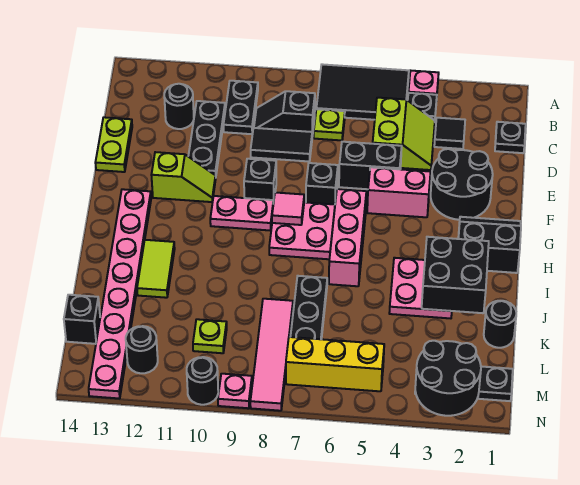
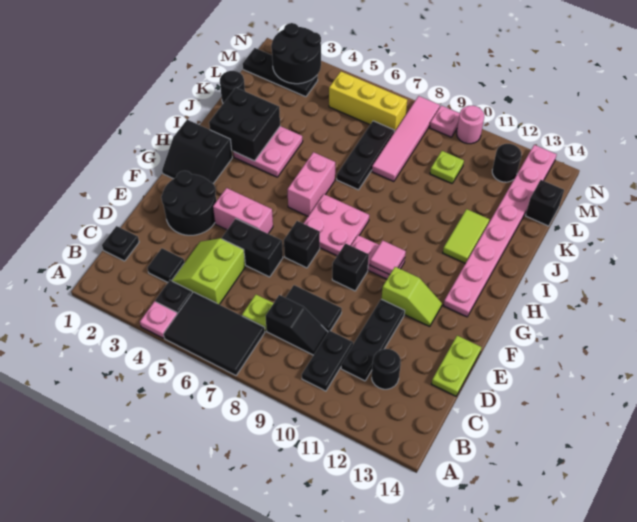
lime slope F11:F12 level 1 top 12 -> lime slope F11:F12 level 1 top 11
pink brick G6:I6 level 1 -> pink brick H6:I6 level 1
pink tile G8 level 2 -> pink tile G10 level 2
black round brick N10 level 1 -> pink round brick N10 level 1

